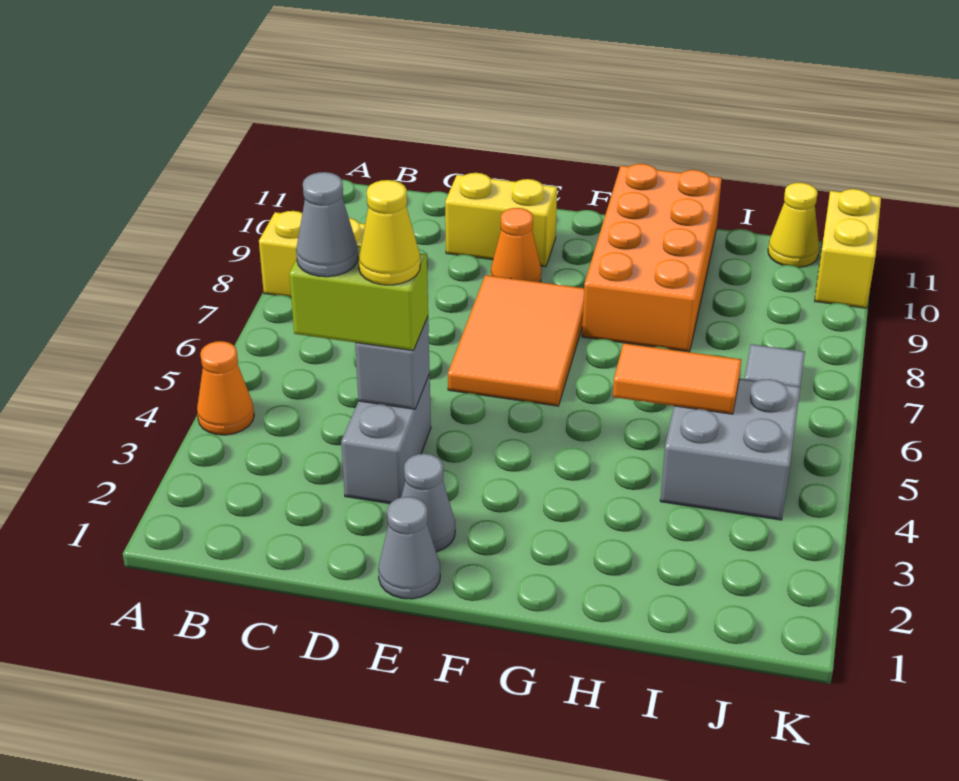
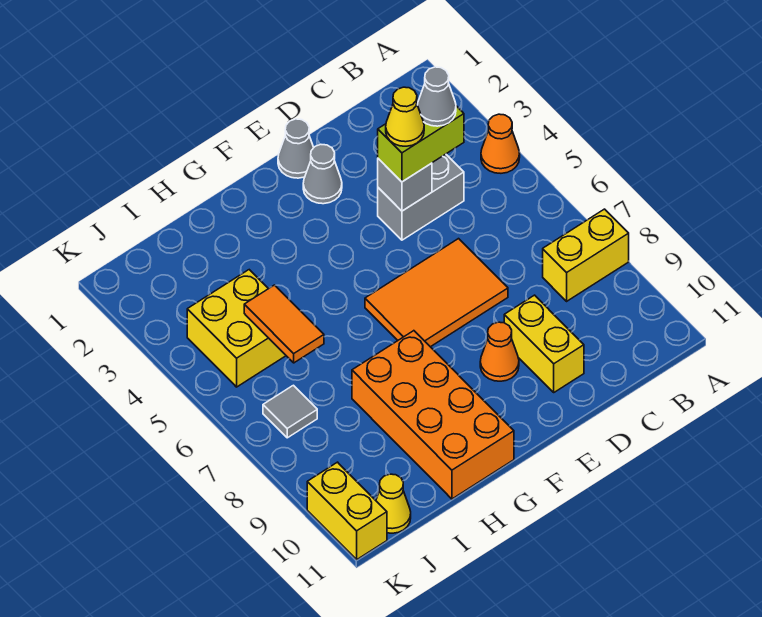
grey brick D3:D4 level 1 -> grey brick C4:D4 level 1
yellow brick D10:E10 level 1 -> yellow brick D9:D10 level 1
orange tile E6:F8 level 1 -> orange tile D6:F7 level 1
orange tile H5:I5 level 2 -> orange tile I5:I6 level 2
grey brick I4:J5 level 1 -> yellow brick I4:J5 level 1

